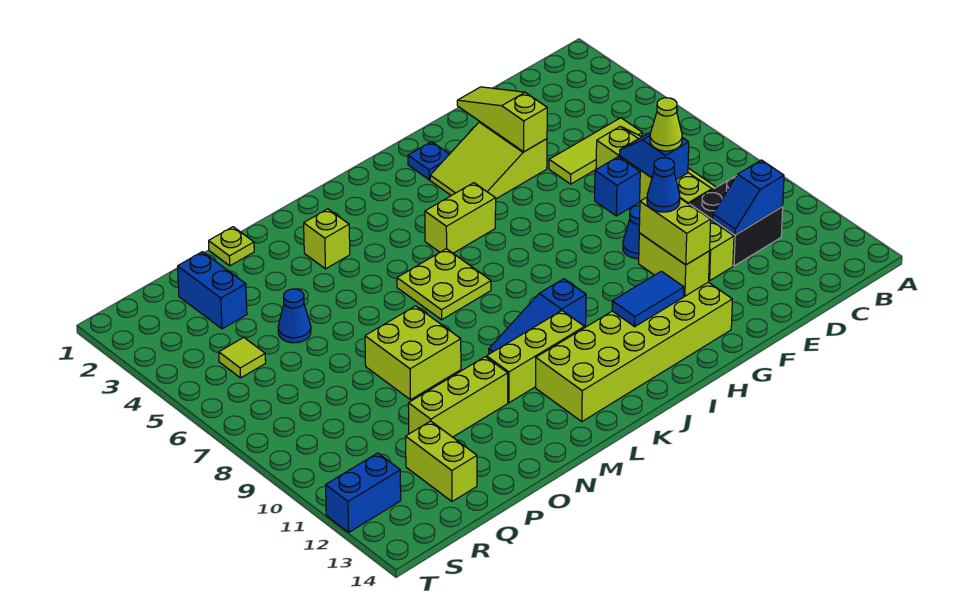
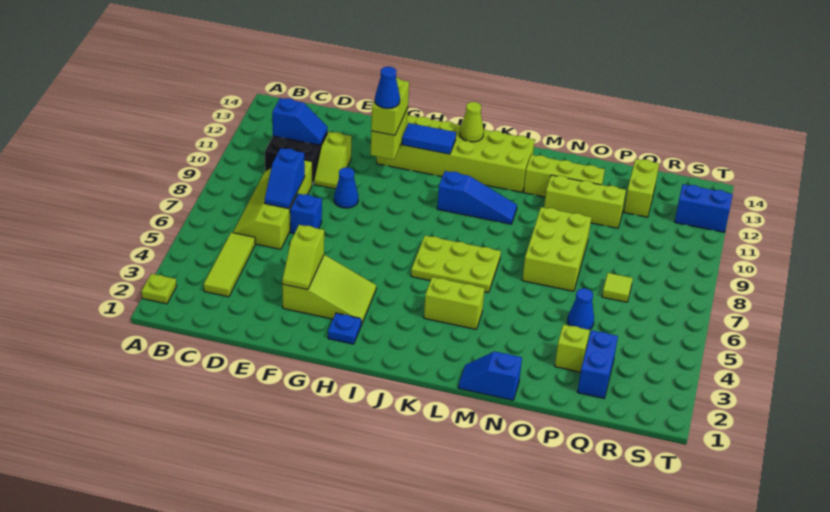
lime tile C5:E5 level 1 -> lime tile C3:C5 level 1
lime cone D8 level 3 -> lime cone J13 level 2
lime slope F2:F4 level 2 top 4 -> lime slope F3:F4 level 2 top 4
lime brick I5:J5 level 1 -> lime brick K4:L4 level 1
lime plate K6:L7 level 1 -> lime plate J6:L7 level 1
lime brick K11:M11 level 1 -> lime brick M12:O12 level 1
none -> blue slope M1:N1 level 1 top N
lime brick M3 level 1 -> lime brick P3 level 1
lime brick N8:O9 level 1 -> lime brick N7:O9 level 1
lime plate O1 level 1 -> lime plate A2 level 1
lime tile R5 level 1 -> lime tile Q7 level 1

